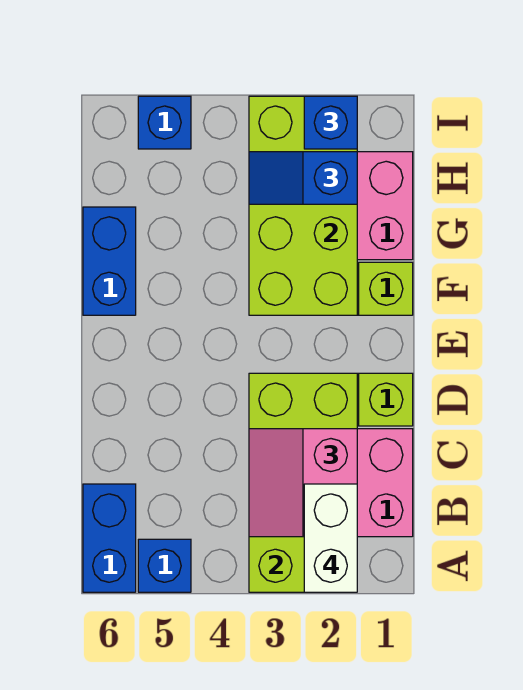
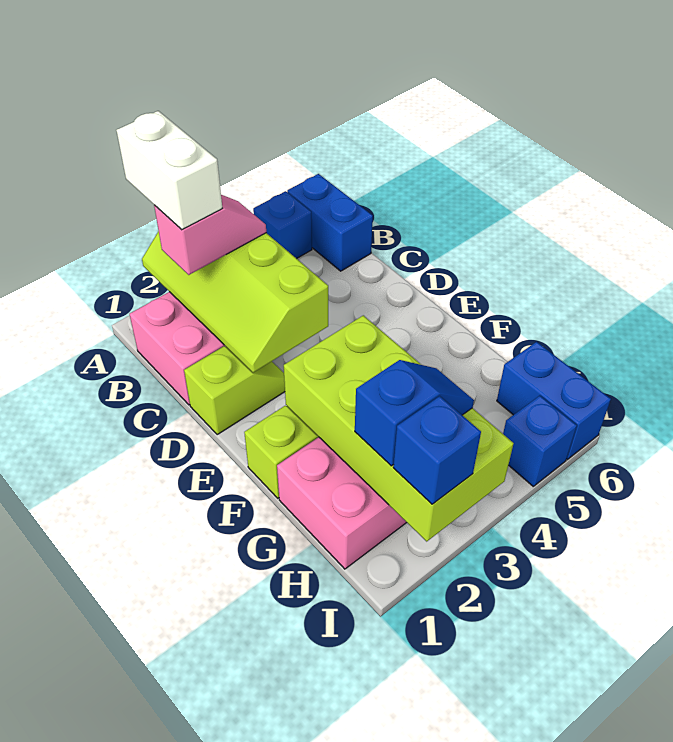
lime brick A2:D3 level 2 -> lime slope A2:D3 level 2 top 3
pink slope B2:C3 level 3 top 2 -> pink slope B2:B3 level 3 top 2
blue brick F6:G6 level 1 -> blue brick H6:I6 level 1

